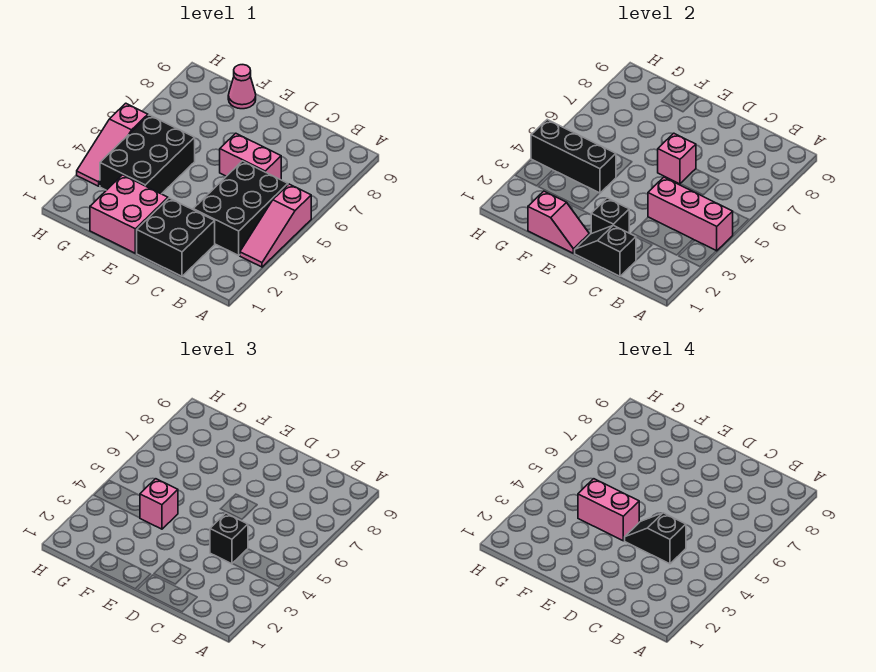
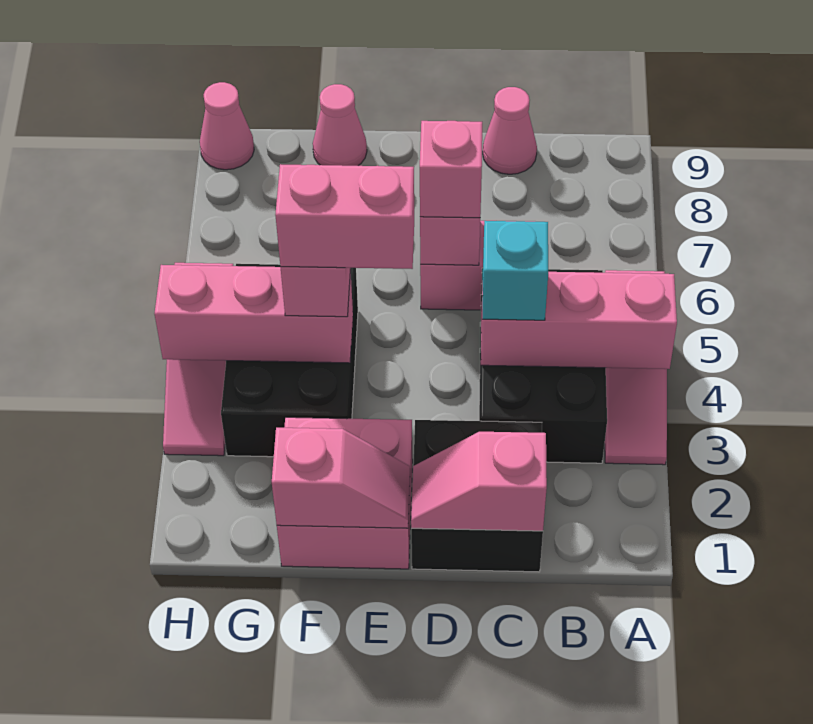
black slope C1:D1 level 2 top C -> pink slope C1:D1 level 2 top C
black brick C4 level 3 -> cyan brick C4 level 3
black slope C4:D4 level 4 top C -> none
none -> pink cone C9 level 1
black brick D2 level 2 -> none
none -> pink brick D6 level 3
black brick F4:H4 level 2 -> pink brick F4:H4 level 2
none -> pink cone H9 level 1

